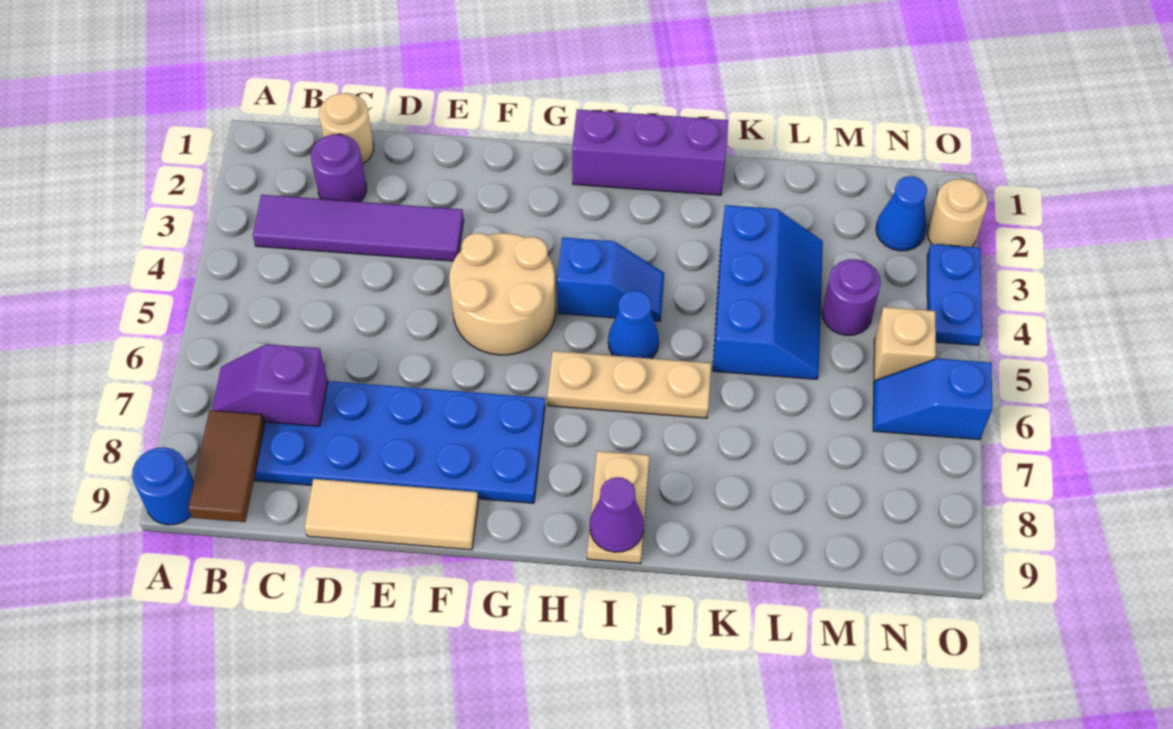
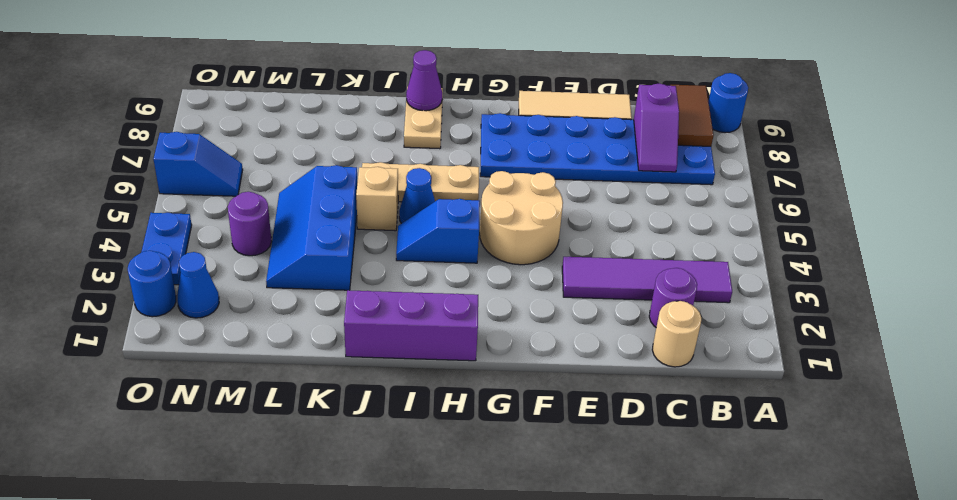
purple slope B7:C7 level 2 top C -> purple slope C7:C8 level 2 top 8
tan brick N5 level 1 -> tan brick J5 level 1
tan round brick O2 level 1 -> blue round brick O2 level 1

